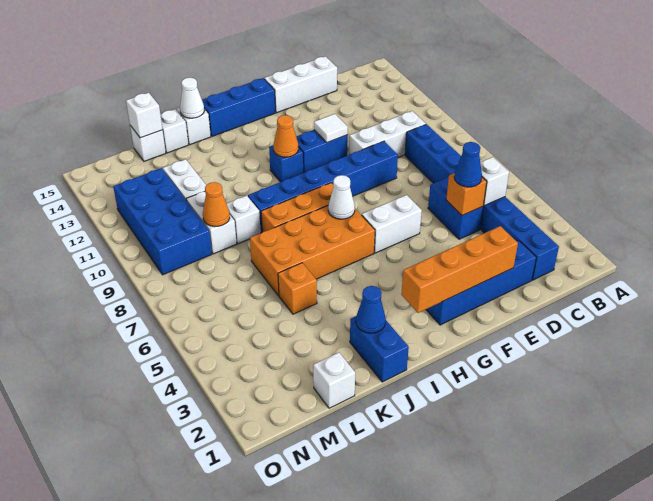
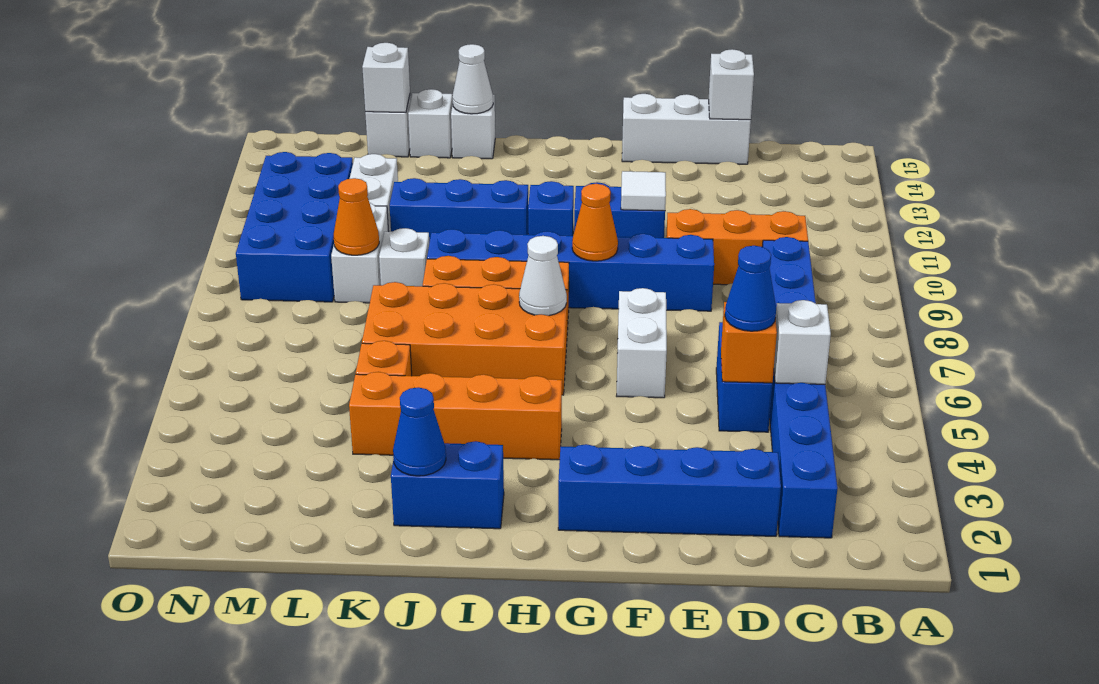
white brick C10:E10 level 1 -> orange brick C10:E10 level 1
orange brick E2:H2 level 2 -> orange brick H4:K4 level 1
white brick F6:G6 level 1 -> white brick F6:F7 level 1
blue brick G15:I15 level 1 -> blue brick I11:K11 level 1
orange cone H11 level 2 -> orange cone G9 level 2
blue brick J1:J2 level 1 -> blue brick I2:J2 level 1
white brick L1 level 1 -> white brick D15 level 2

